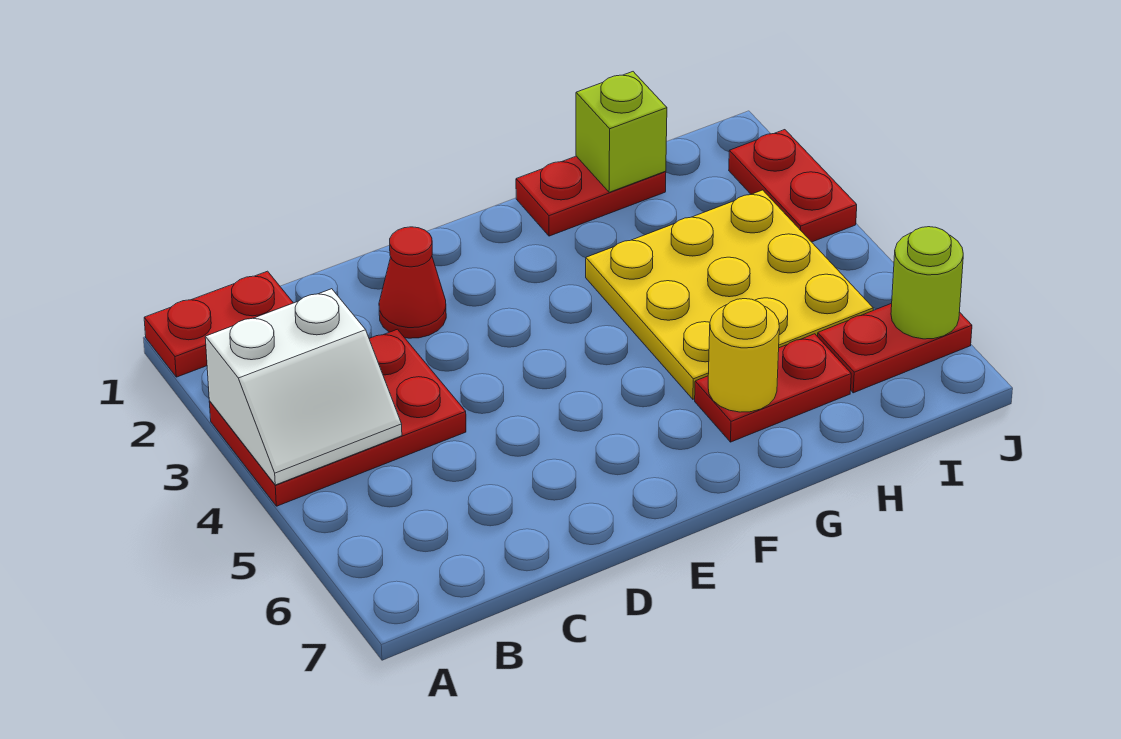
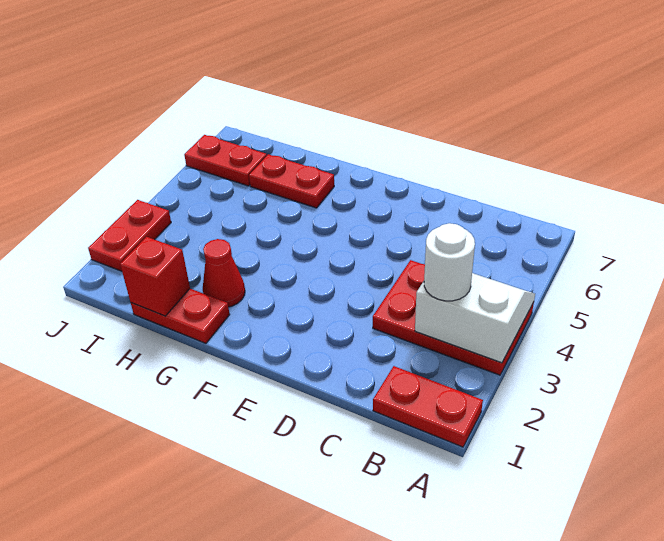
none -> white round brick B3 level 3
red cone D2 level 1 -> red cone G2 level 1
yellow plate G3:I5 level 1 -> none
yellow round brick G6 level 2 -> none
lime brick H1 level 2 -> red brick H1 level 2
lime round brick J6 level 2 -> none

